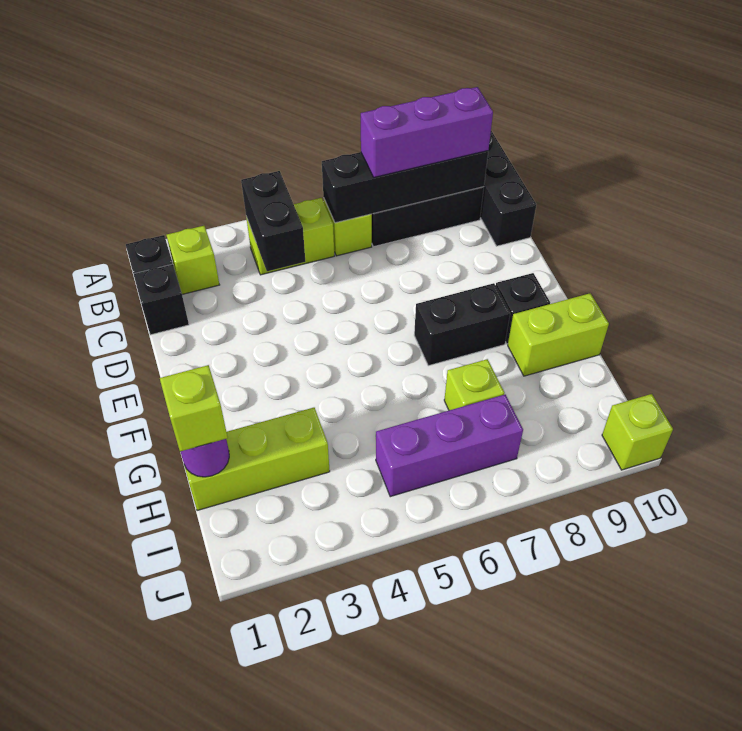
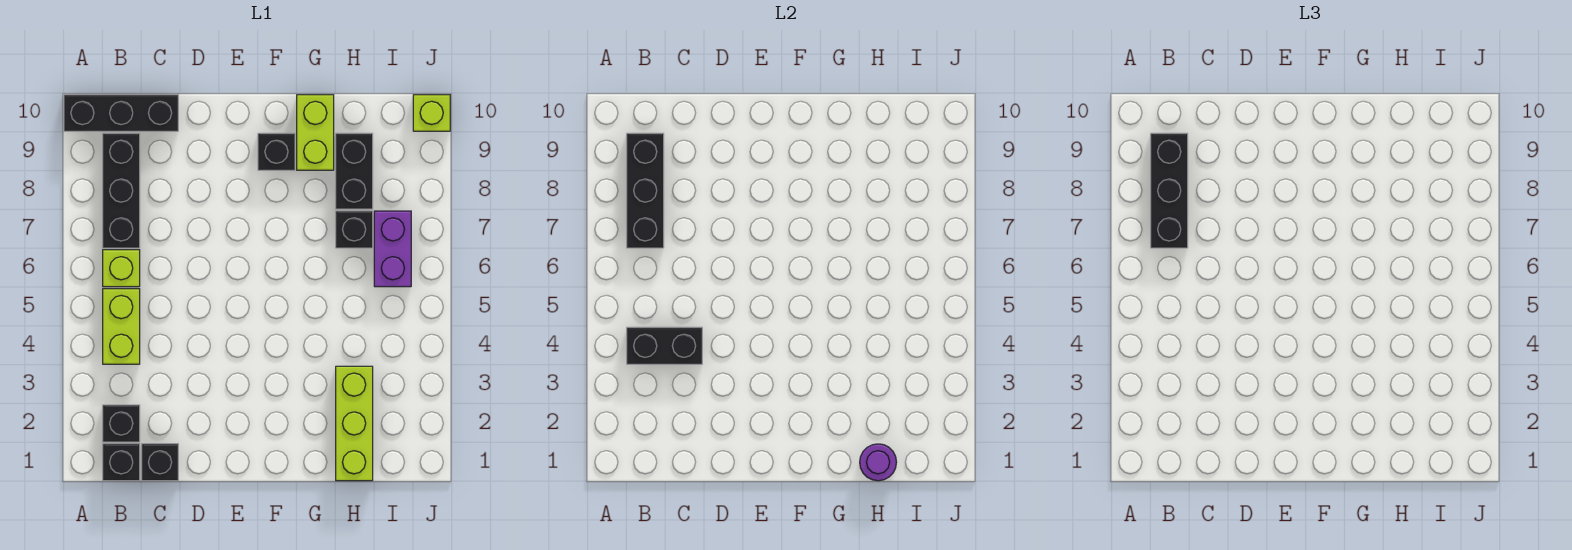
lime brick B2 level 1 -> black brick B2 level 1
black brick B6:B9 level 2 -> black brick B7:B9 level 2
purple brick B7:B9 level 3 -> black brick B7:B9 level 3
black brick F7:F8 level 1 -> black brick H8:H9 level 1
lime brick H1 level 3 -> none
lime brick H7 level 1 -> black brick H7 level 1
purple brick I5:I7 level 1 -> purple brick I6:I7 level 1

